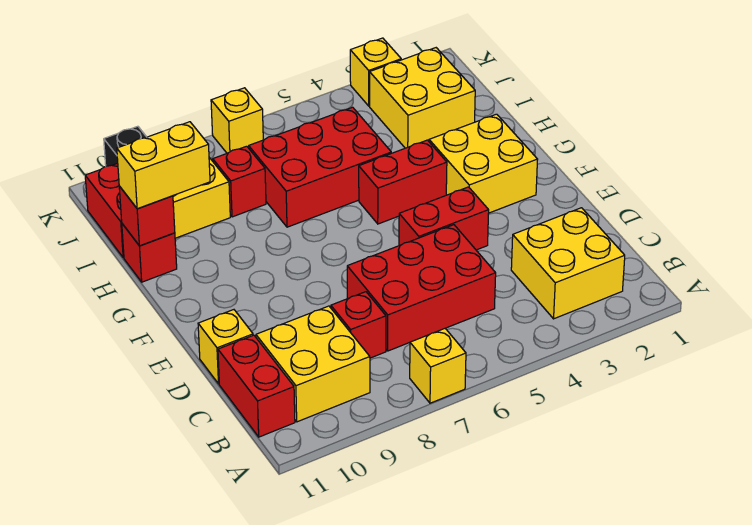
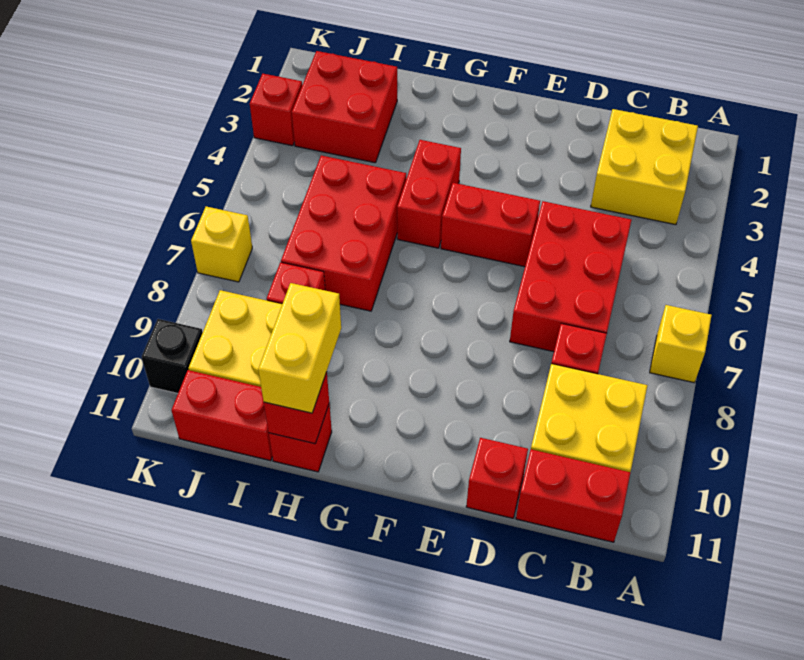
yellow brick D11 level 1 -> red brick D11 level 1
red brick E4:E5 level 1 -> red brick E5:F5 level 1
yellow brick F2:G3 level 1 -> none
yellow brick I2:J3 level 1 -> red brick I2:J3 level 1
yellow brick K3 level 1 -> red brick K3 level 1

